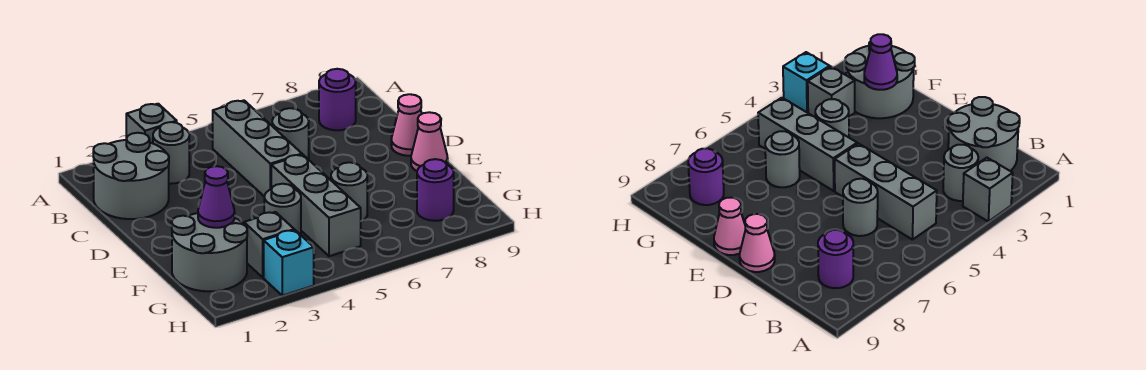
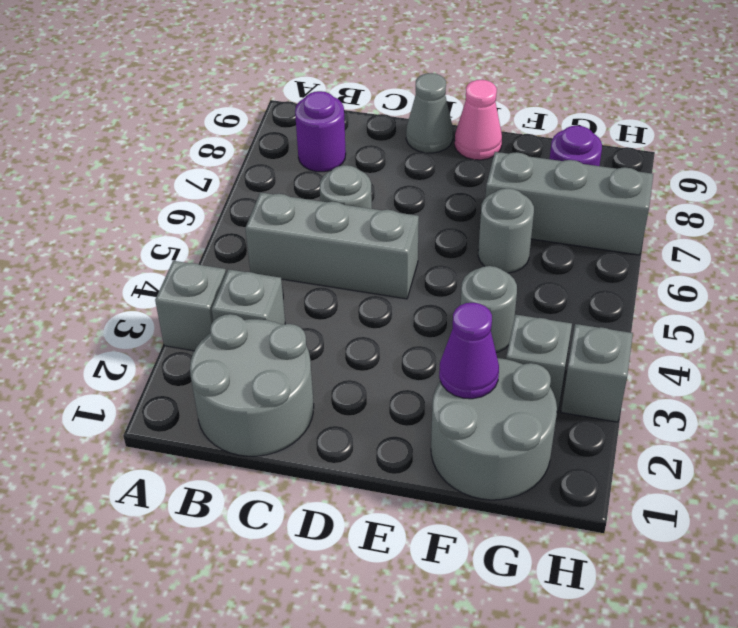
grey round brick B3 level 1 -> grey brick B3 level 1
pink cone D9 level 1 -> grey cone D9 level 1
grey brick E5:G5 level 1 -> grey brick F7:H7 level 1
cyan brick H3 level 1 -> grey brick H3 level 1

